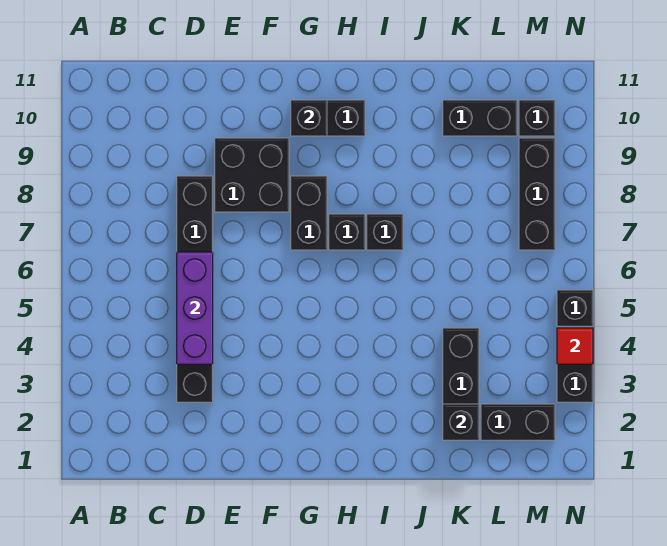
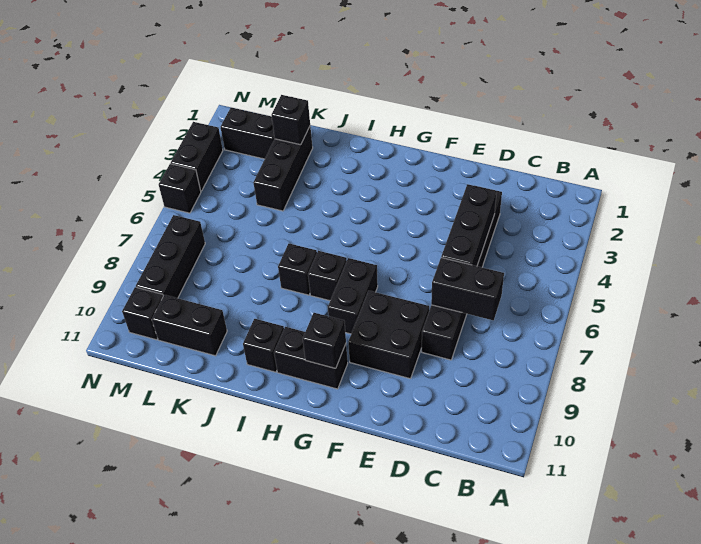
none -> black brick C7:D7 level 2
purple brick D4:D6 level 2 -> black brick D4:D6 level 2
none -> black brick I10 level 1
red tile N4 level 2 -> none

